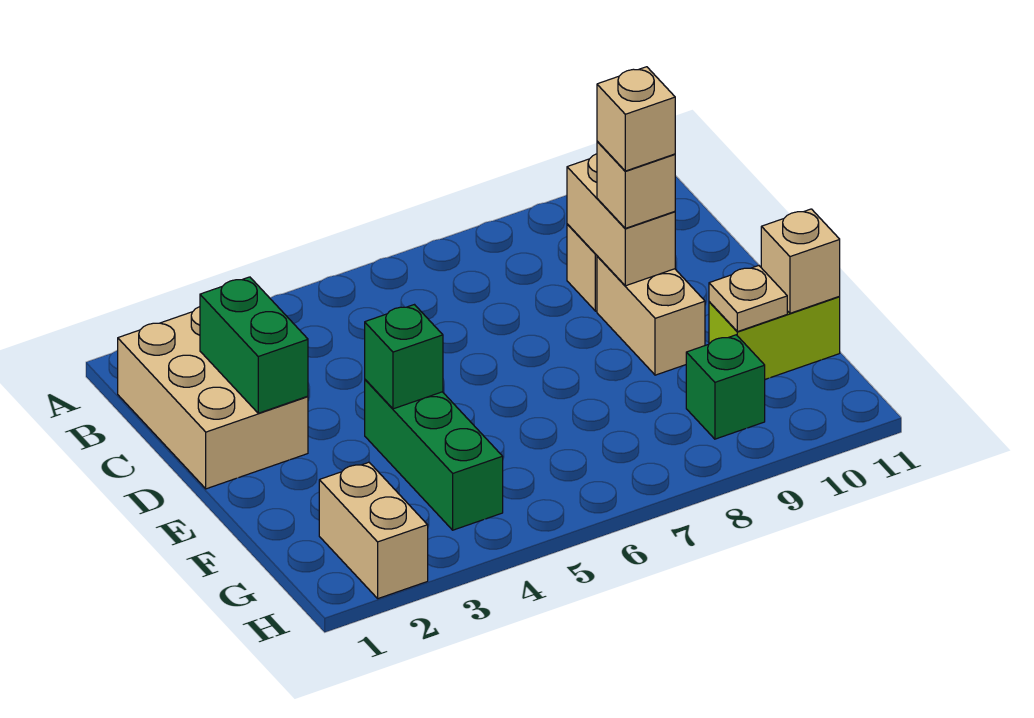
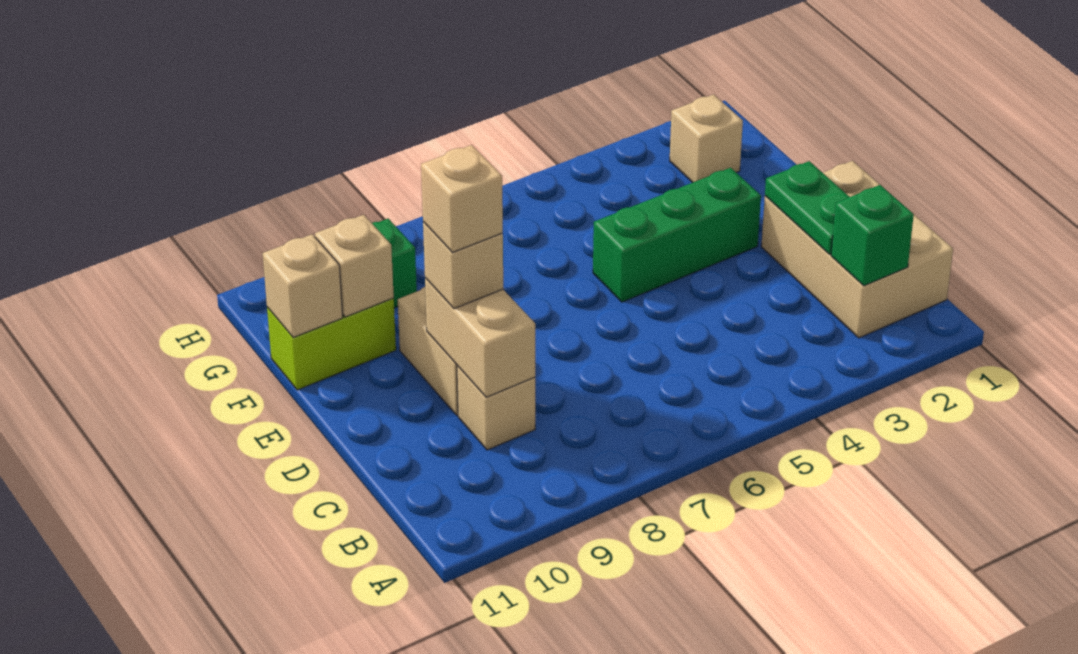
green brick C2:D2 level 2 -> green plate C2:D2 level 2
green brick E4:G4 level 1 -> green brick E3:E5 level 1
green brick E4 level 2 -> green brick B2 level 2
tan plate F10 level 2 -> tan brick F10 level 2
tan brick G2:H2 level 1 -> tan brick G2 level 1

